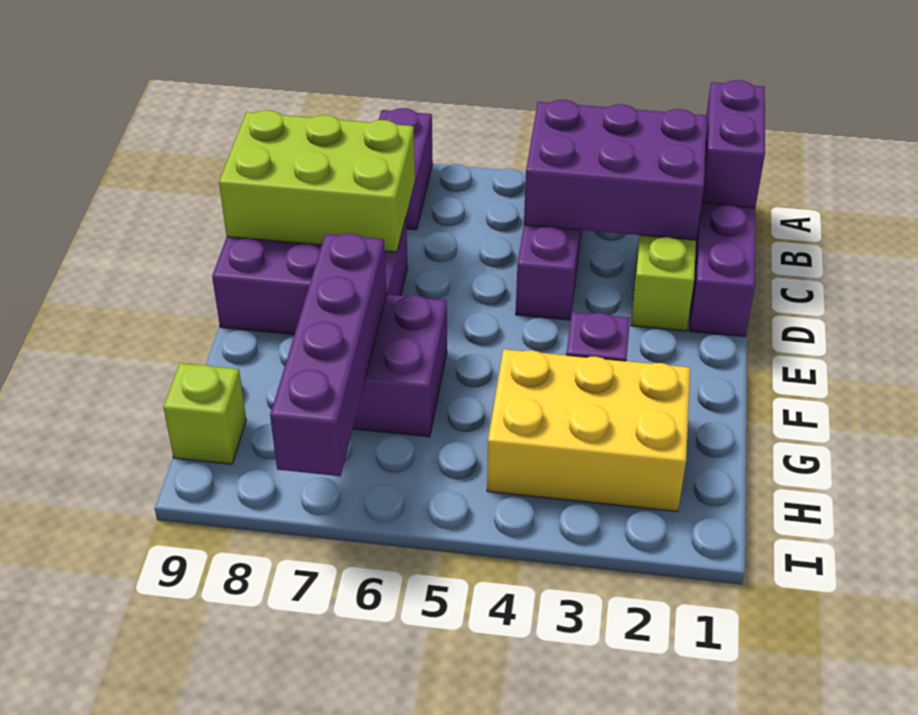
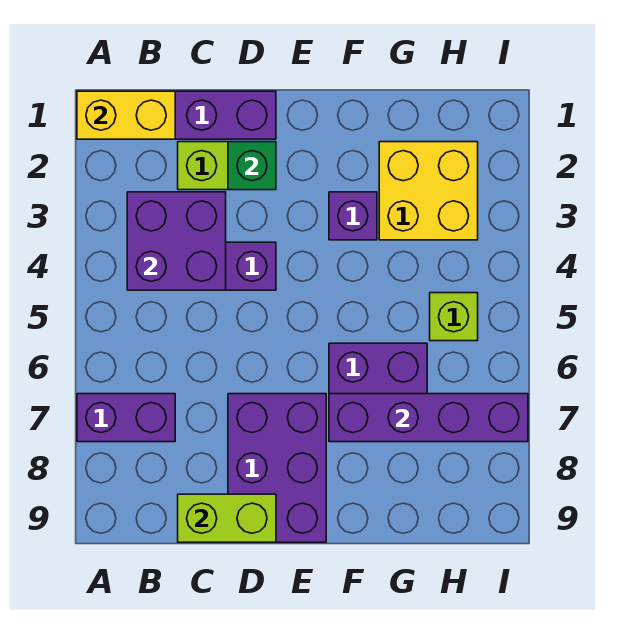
purple brick A1:B1 level 2 -> yellow brick A1:B1 level 2
purple brick B2:C4 level 2 -> purple brick B3:C4 level 2
lime brick C7:D9 level 2 -> lime brick C9:D9 level 2
none -> green brick D2 level 2
yellow brick G2:H4 level 1 -> yellow brick G2:H3 level 1
lime brick H9 level 1 -> lime brick H5 level 1

